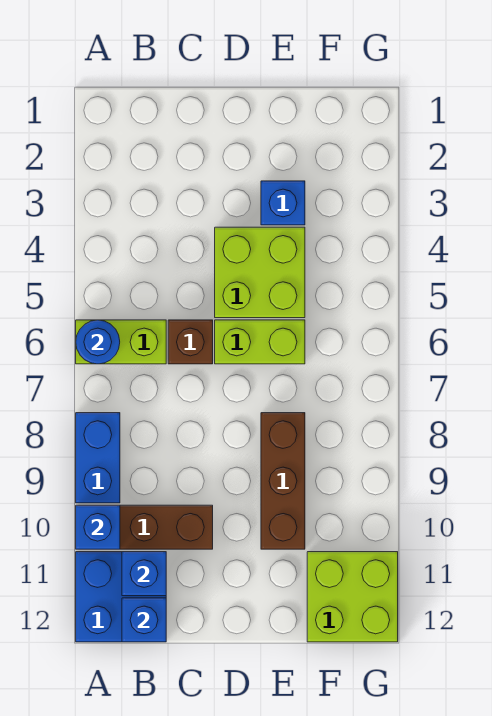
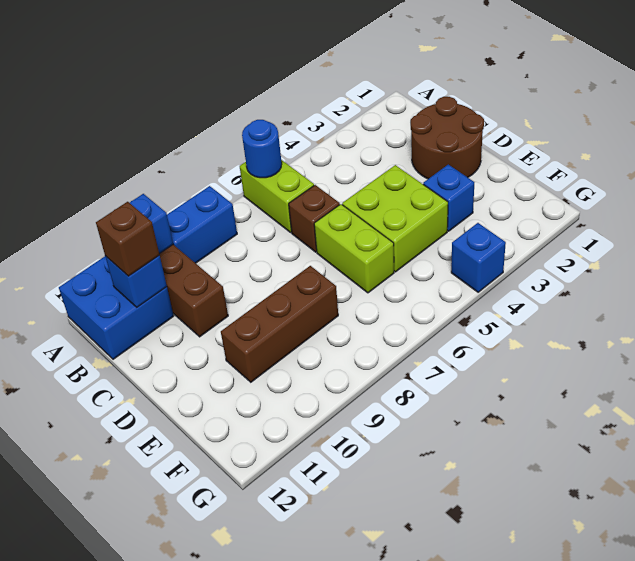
none -> brown brick B11 level 3
blue brick B12 level 2 -> blue brick G4 level 1
none -> brown round brick C1:D2 level 1
lime brick F11:G12 level 1 -> none

